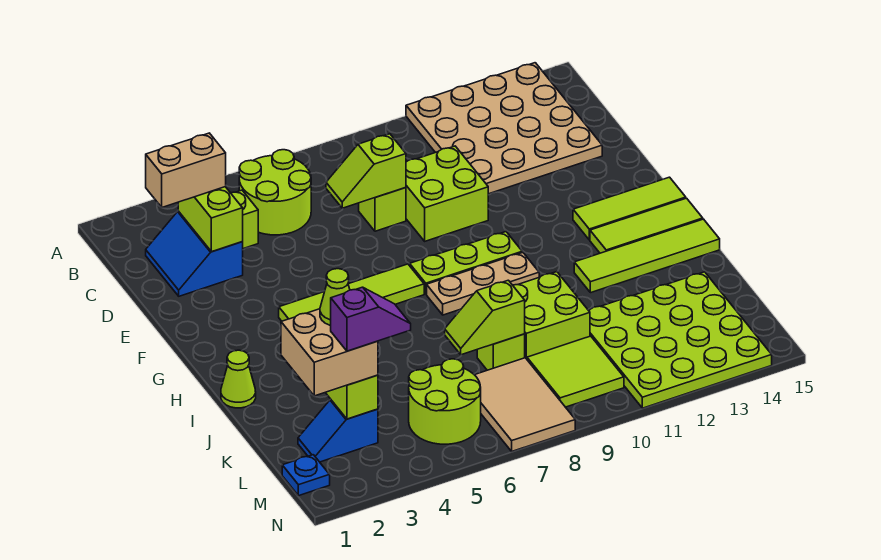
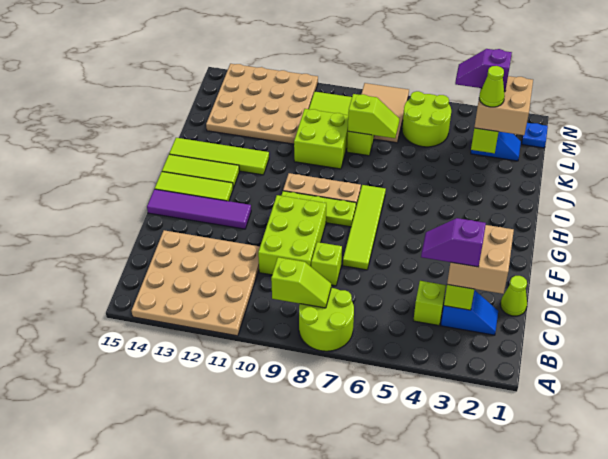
lime round brick B5:C6 level 1 -> lime round brick A7:B8 level 1
blue slope C2:D3 level 1 top 3 -> blue slope C2:C3 level 1 top 3
tan brick C2:C3 level 3 -> tan brick C2:D3 level 3
none -> purple slope C3:C4 level 4 top 3
lime slope D7:D8 level 2 top 8 -> lime slope B8:B9 level 2 top 9
lime brick D9:E10 level 1 -> lime brick D9:F10 level 1
none -> purple tile F12:F15 level 1
lime tile G4:G7 level 1 -> lime tile E7:H7 level 1
lime cone I1 level 1 -> lime cone D1 level 1
lime plate K11:N14 level 1 -> tan plate K11:N14 level 1

